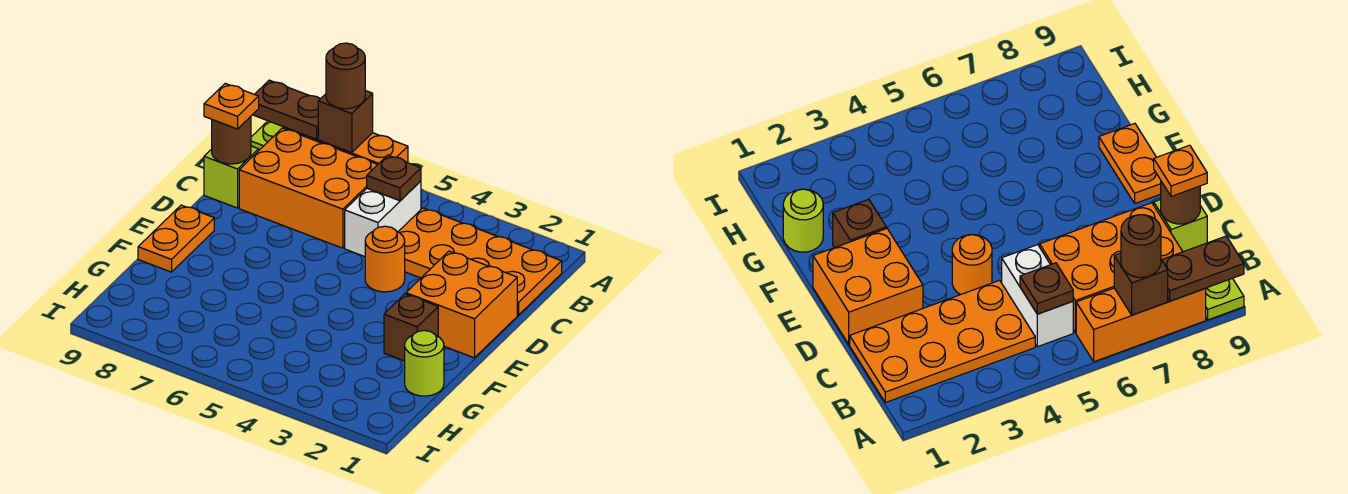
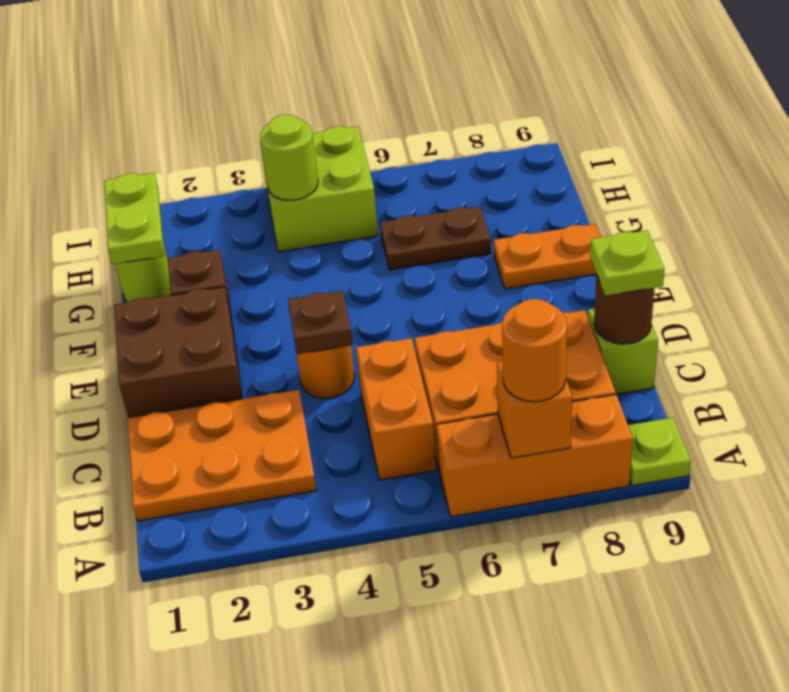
brown brick A7 level 2 -> orange brick A7 level 2
brown round brick A7 level 3 -> orange round brick A7 level 3
brown plate A8:A9 level 2 -> brown plate G6:G7 level 1
orange plate B1:C4 level 1 -> orange plate B1:C3 level 1
white brick B5:C5 level 1 -> orange brick B5:C5 level 1
brown plate B5 level 2 -> brown plate D4 level 2
orange plate C9 level 3 -> lime plate C9 level 3
orange brick D1:E2 level 1 -> brown brick D1:E2 level 1
orange plate E9:F9 level 1 -> orange plate F8:F9 level 1
none -> lime plate G1:H1 level 2
none -> lime brick H4:I5 level 1
none -> lime round brick H4 level 2

